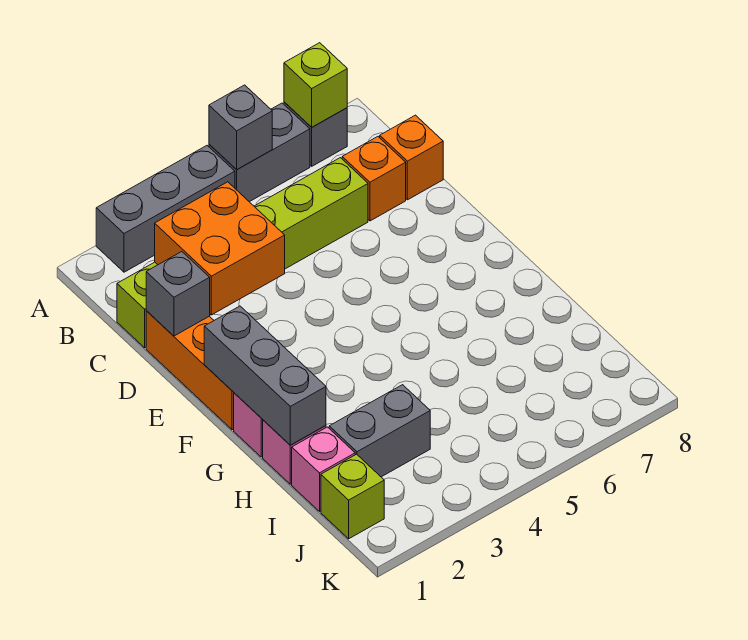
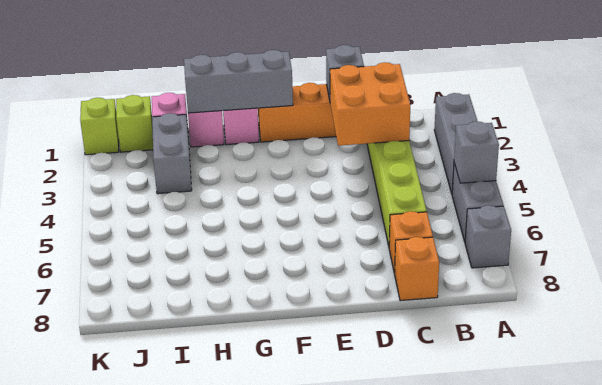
lime brick A7 level 2 -> lime brick K1 level 1

